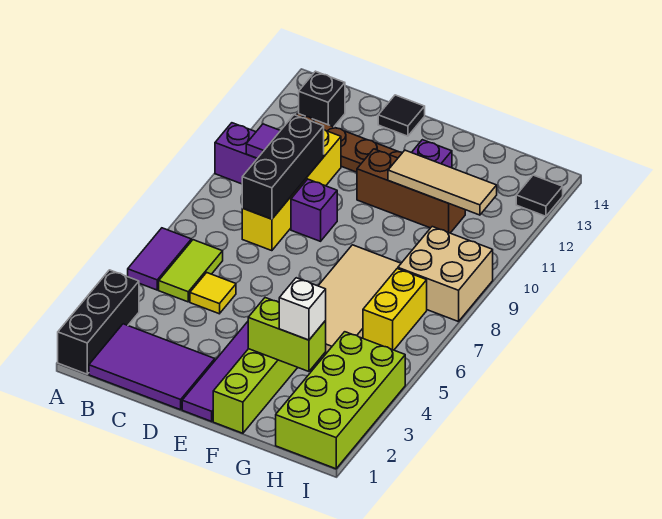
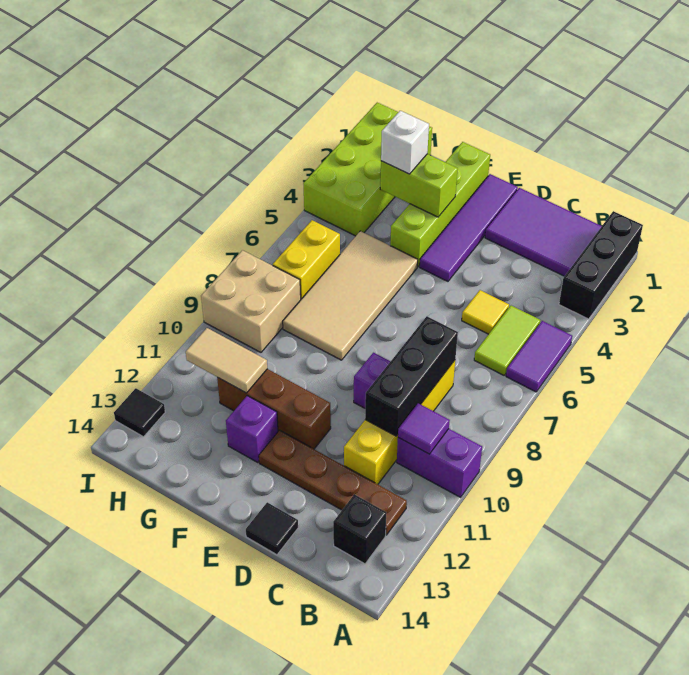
tan tile F11:H11 level 2 -> tan tile G11:H11 level 2

